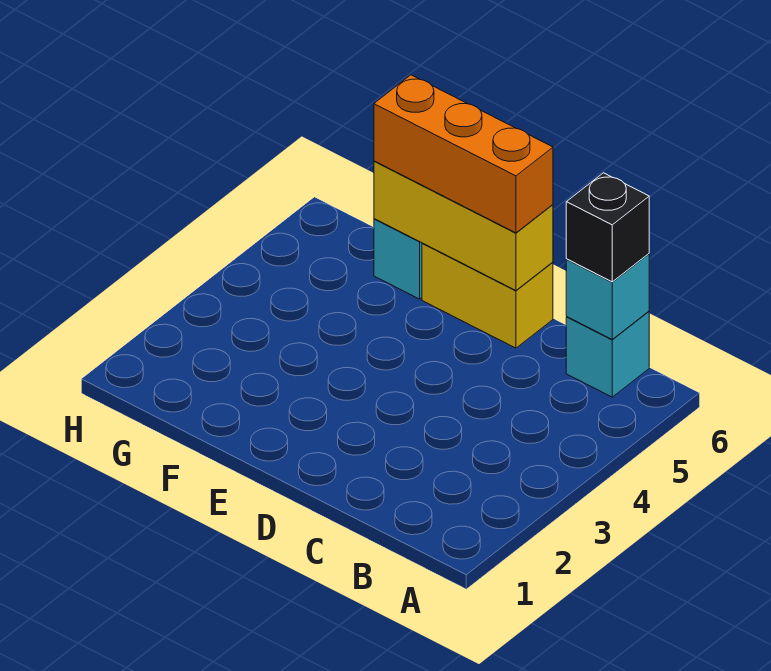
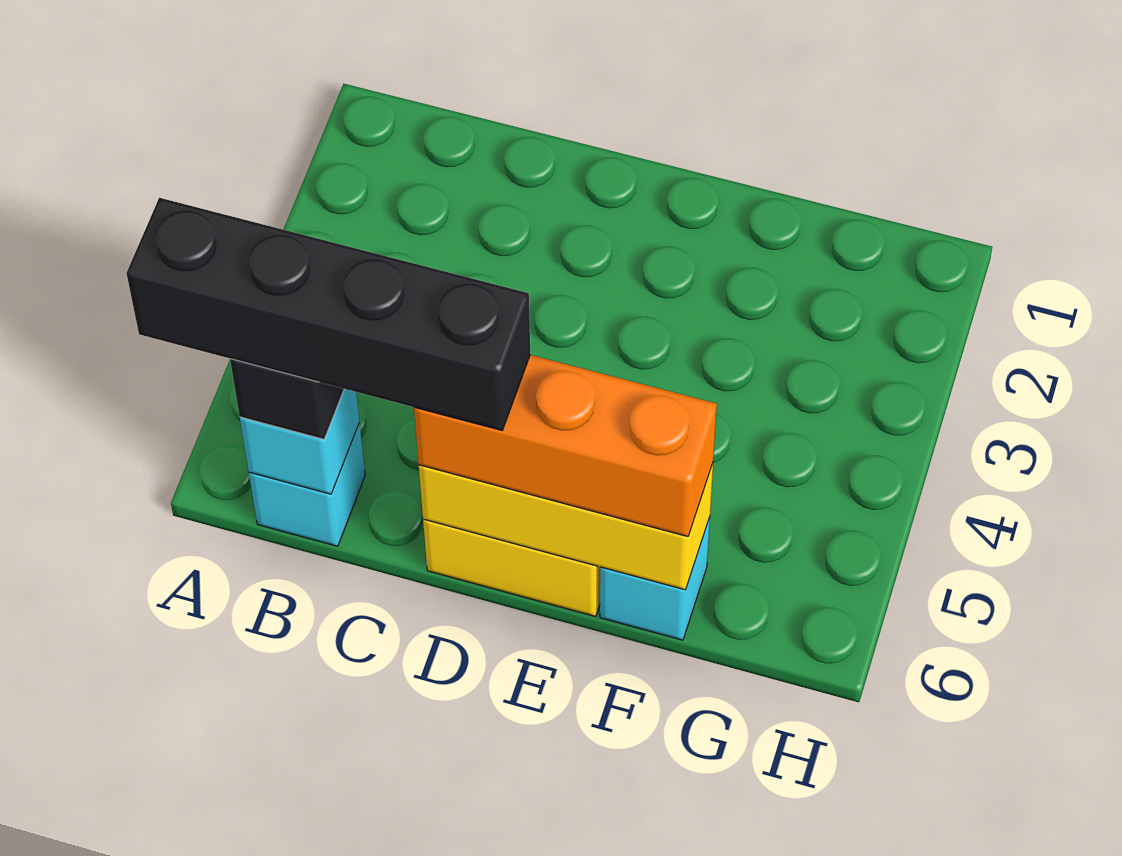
none -> black brick A6:D6 level 4

